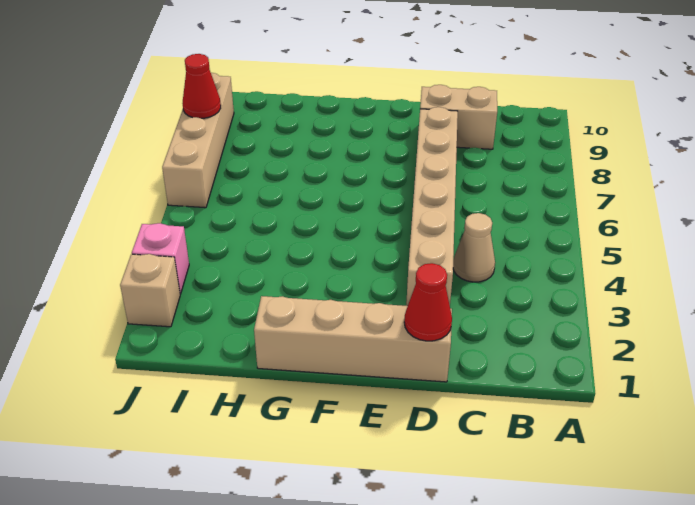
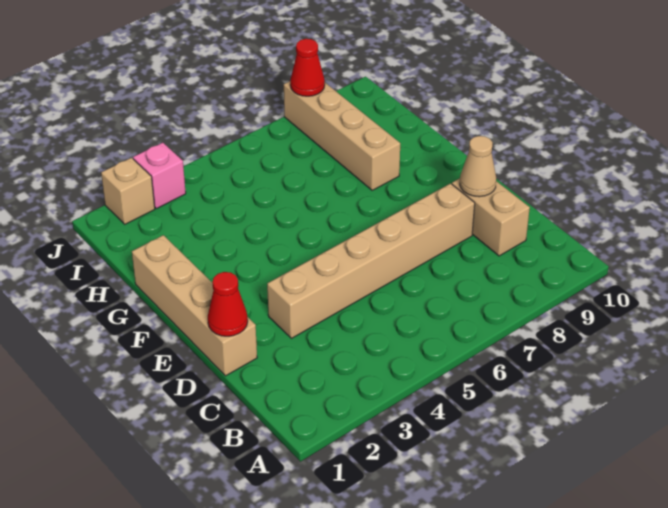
tan cone C4 level 1 -> tan cone D9 level 2
tan brick J6:J9 level 1 -> tan brick G8:J8 level 1

